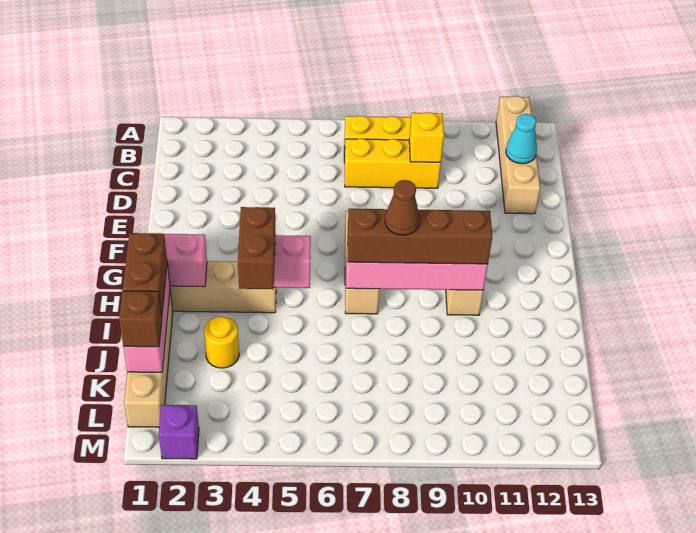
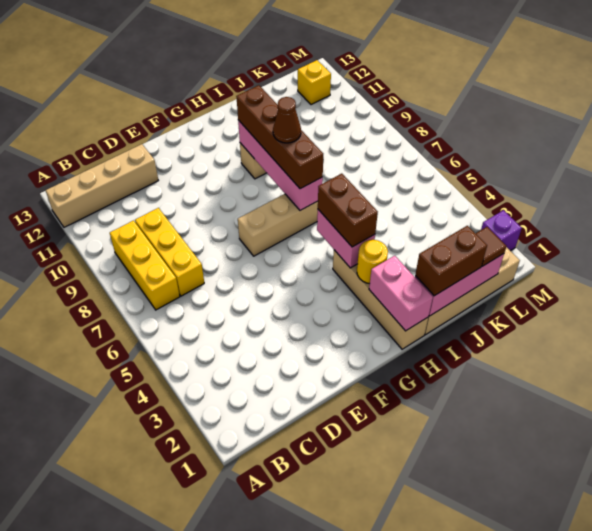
yellow brick C9 level 2 -> yellow brick L12 level 1
cyan cone C12 level 2 -> none
brown brick H4:I4 level 3 -> brown brick H4:H5 level 3
yellow round brick J3 level 1 -> yellow round brick H3 level 2
brown brick K1 level 3 -> brown tile K1 level 3

